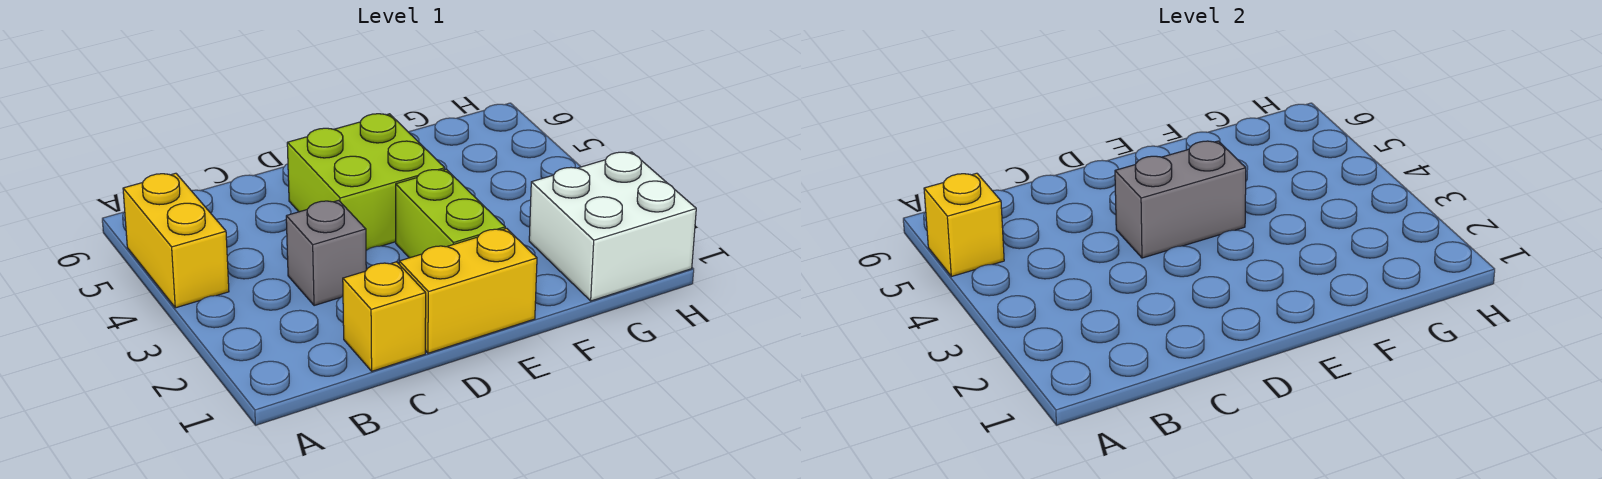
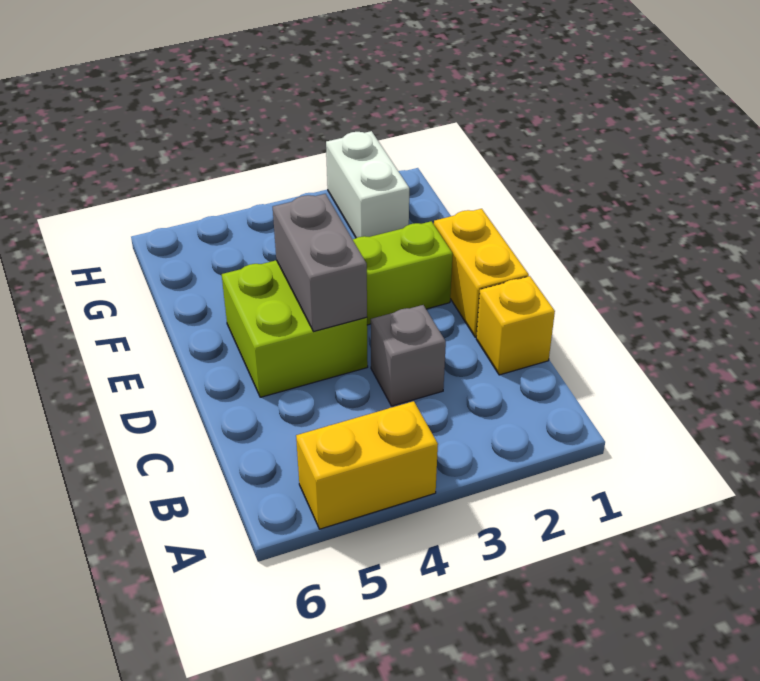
yellow brick A5 level 2 -> none
white brick G1:H2 level 1 -> white brick G2:H2 level 1

